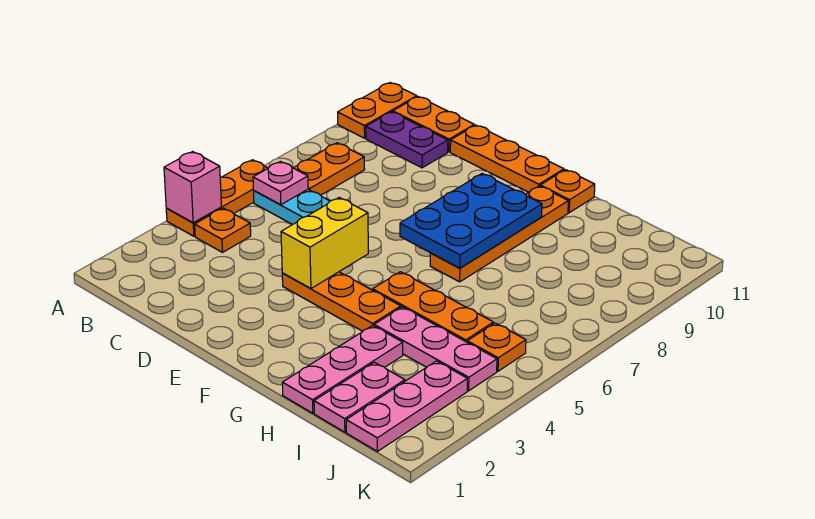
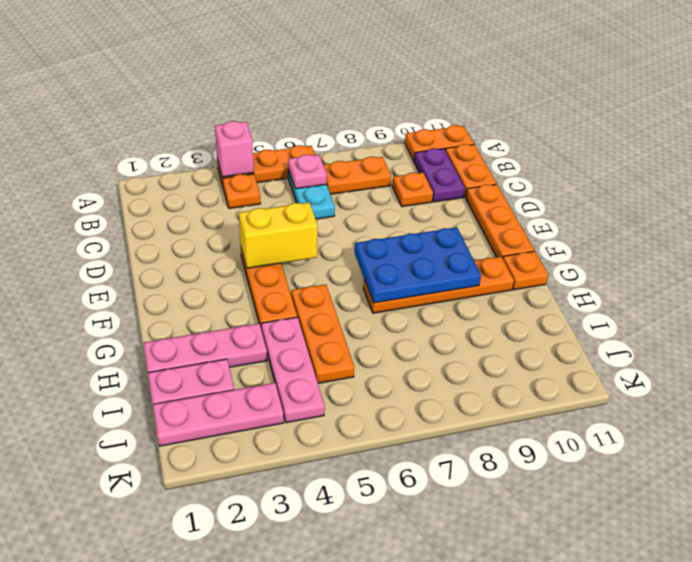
orange plate J5 level 1 -> orange plate C9 level 1

